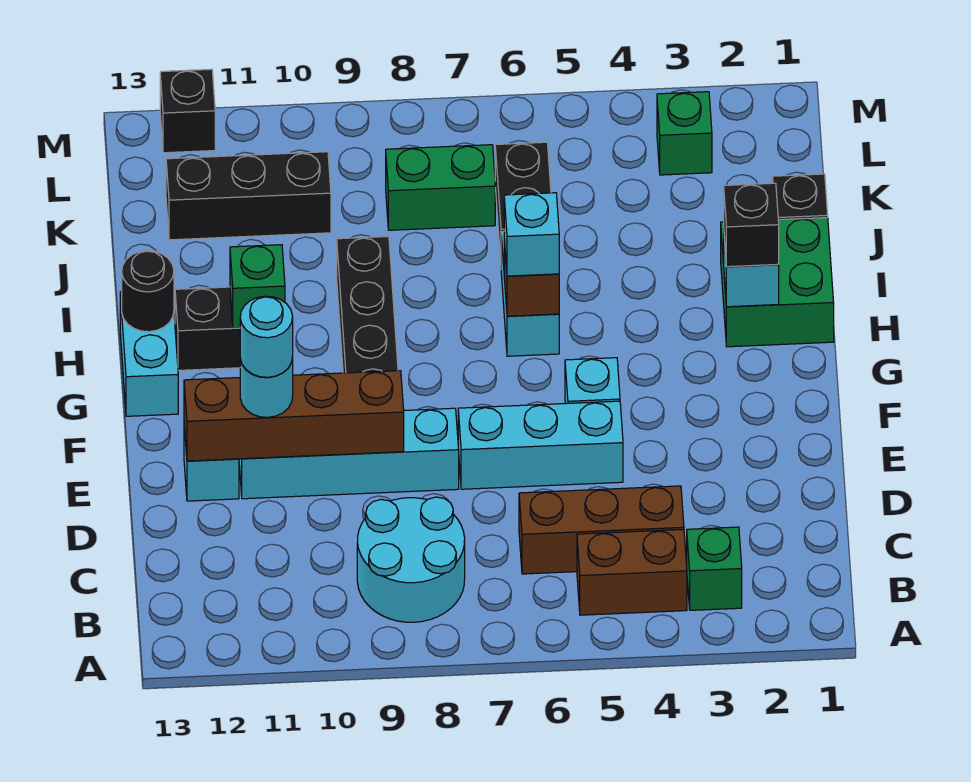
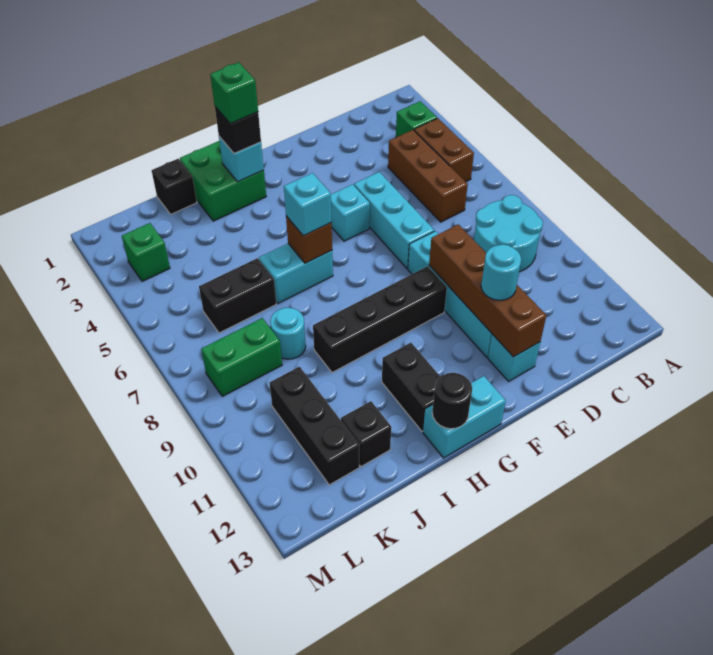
cyan round brick E11 level 4 -> cyan round brick J8 level 1
green brick H11 level 2 -> green brick H2 level 4
green brick K7:K8 level 1 -> green brick K8:L8 level 1
black brick M12 level 1 -> black brick J12 level 1

